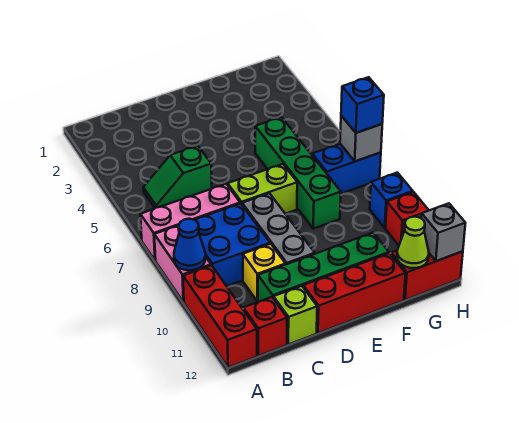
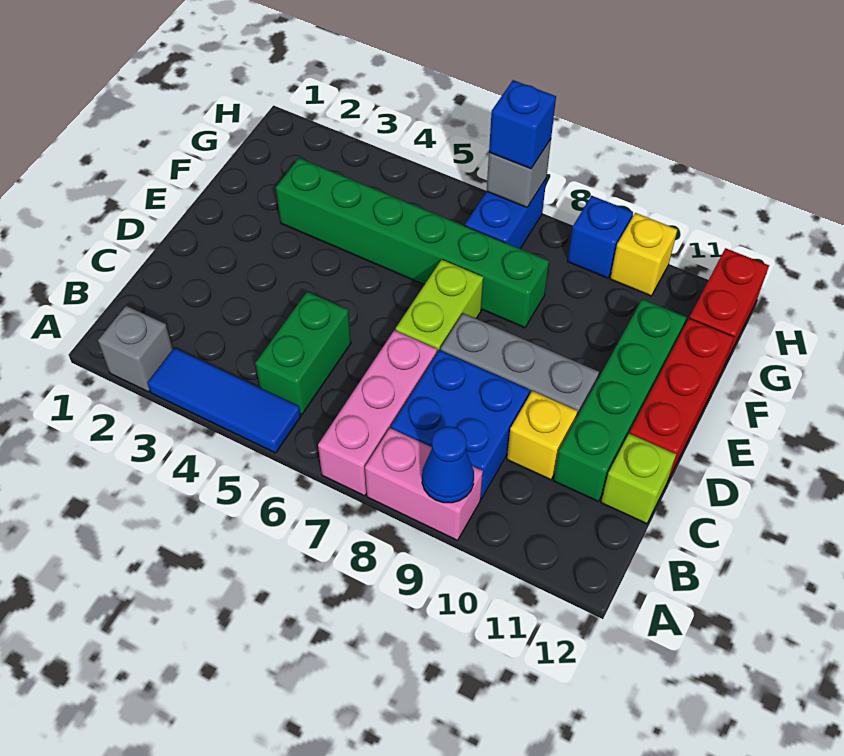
none -> blue tile A3:A5 level 1
red brick A10:A12 level 1 -> none
green slope B5:C5 level 1 top C -> green brick B5:C5 level 1
red brick B12 level 1 -> none
green brick F5:F8 level 1 -> green brick F3:F8 level 1
lime cone G12 level 2 -> none
red brick H10 level 1 -> yellow brick H10 level 1
grey brick H12 level 2 -> grey brick A2 level 1

